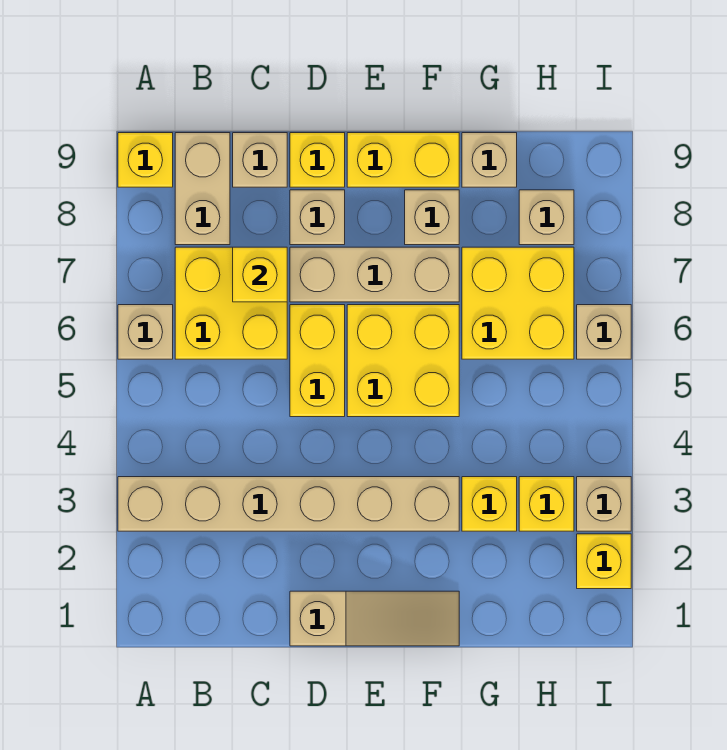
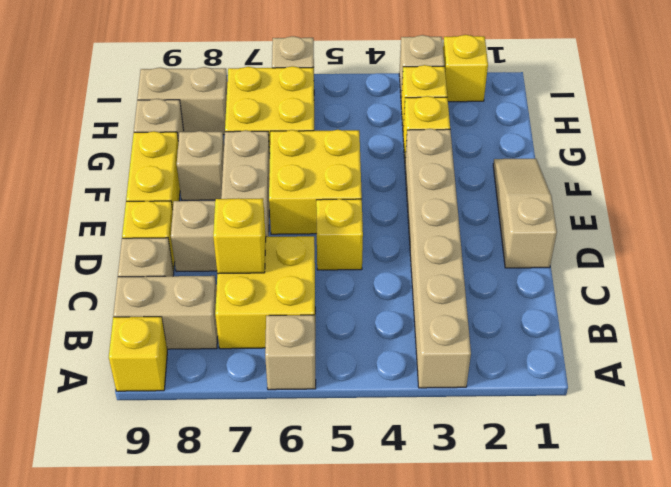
yellow brick D5:D6 level 1 -> yellow brick D5 level 1
tan brick H8 level 1 -> tan brick H8:H9 level 1

